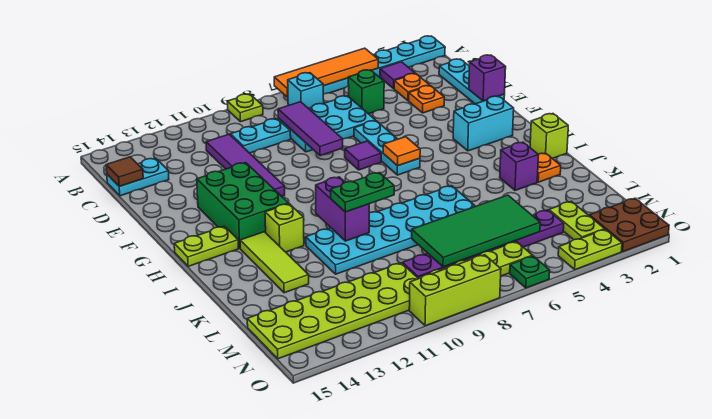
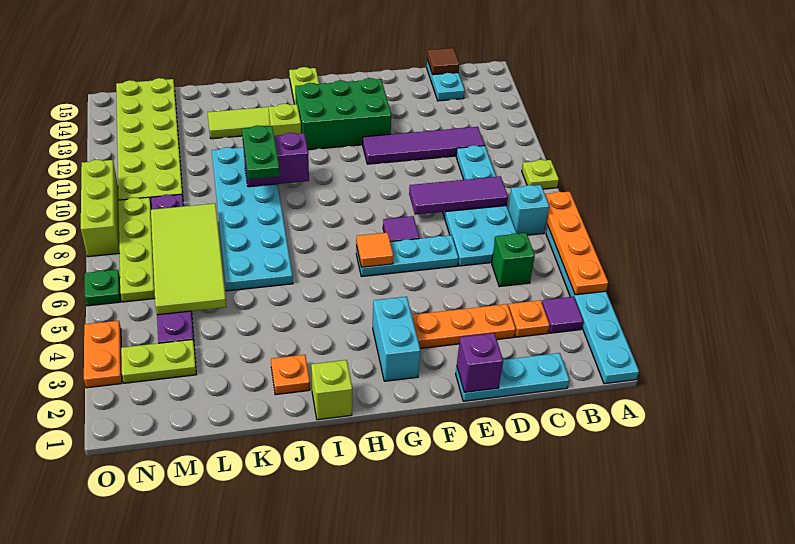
orange tile A4:A7 level 2 -> orange plate A4:A7 level 2
orange plate D3 level 1 -> orange plate D3:F3 level 1
purple brick J3 level 1 -> none
green tile L5:M8 level 2 -> lime tile L5:M8 level 2
brown plate N1:O2 level 1 -> none
lime plate O3:O4 level 1 -> orange plate O3:O4 level 1

